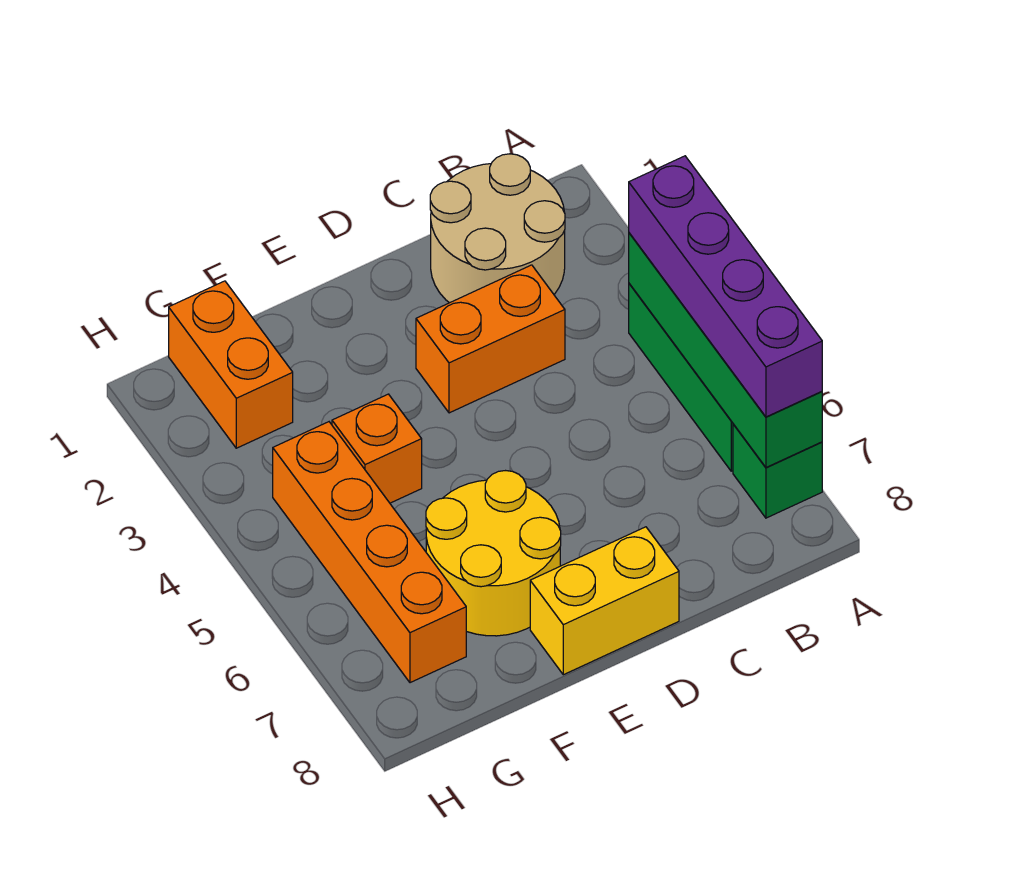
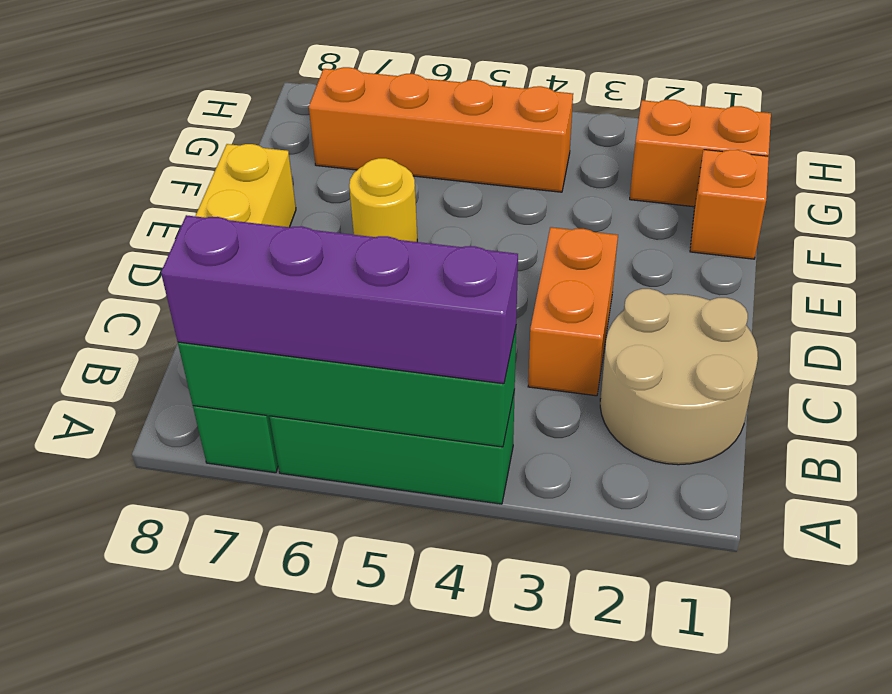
yellow round brick E6:F7 level 1 -> yellow round brick E6 level 1
orange brick F4 level 1 -> orange brick F1 level 1

